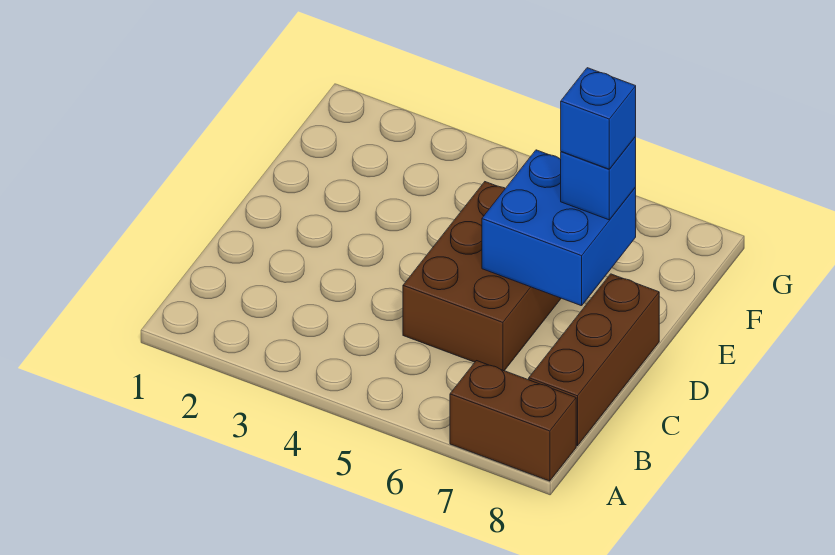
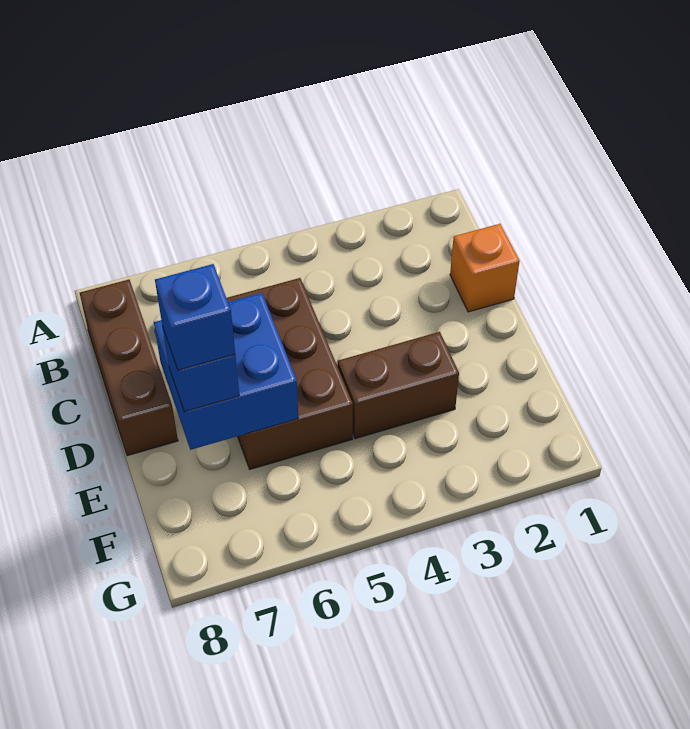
brown brick A7:A8 level 1 -> brown brick E3:E4 level 1
none -> orange brick C1 level 1

